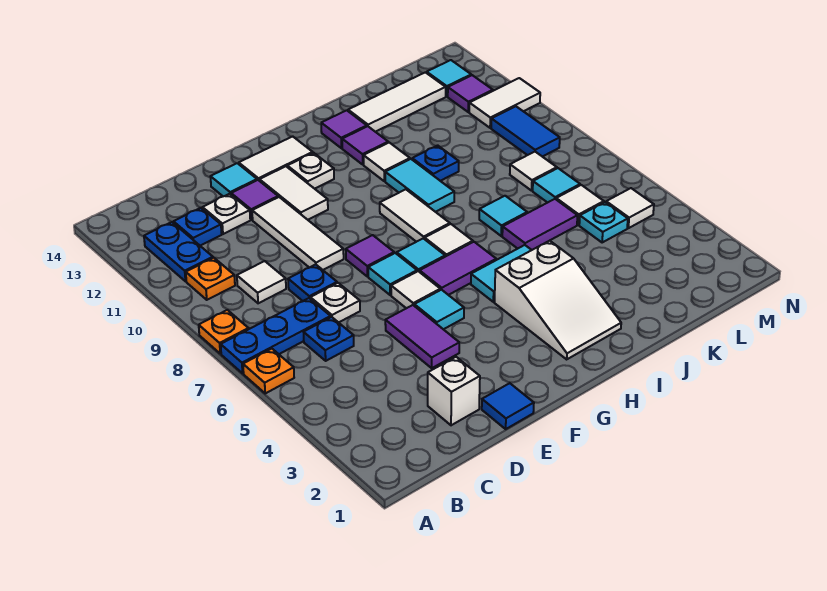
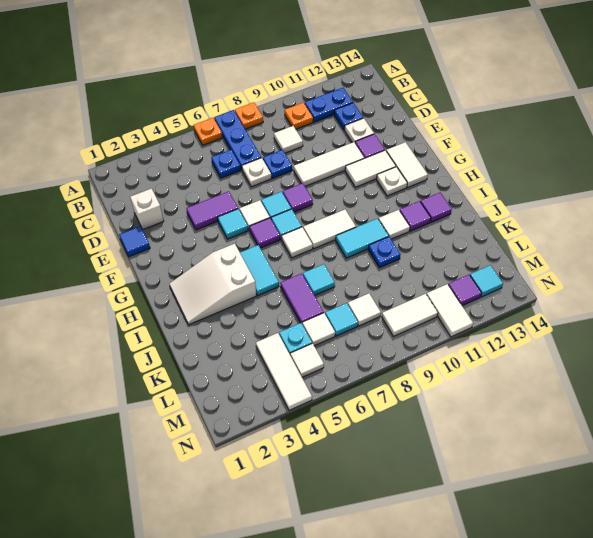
cyan tile E13 level 1 -> none
purple tile G6:H6 level 1 -> purple tile G6 level 1
white tile J13:L13 level 1 -> white tile L4:N4 level 1
blue tile M9:M10 level 1 -> white tile M9:M10 level 1

